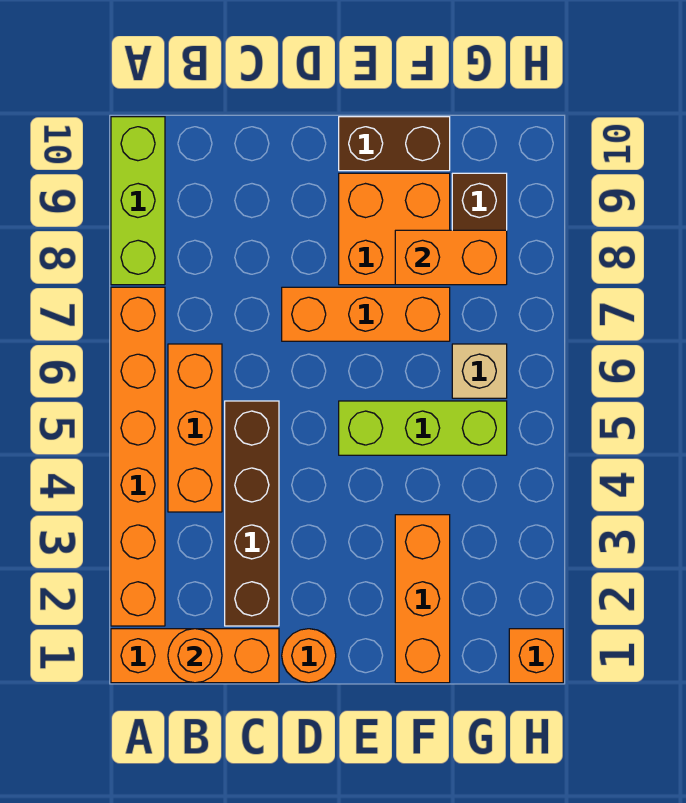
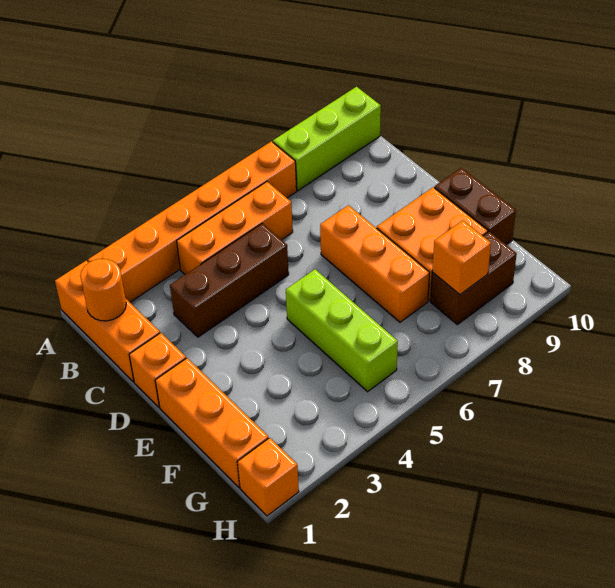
brown brick C2:C5 level 1 -> brown brick C3:C5 level 1
orange round brick D1 level 1 -> orange brick D1 level 1
orange brick F1:F3 level 1 -> orange brick E1:G1 level 1
orange brick F8:G8 level 2 -> orange brick G8 level 2
tan brick G6 level 1 -> none

